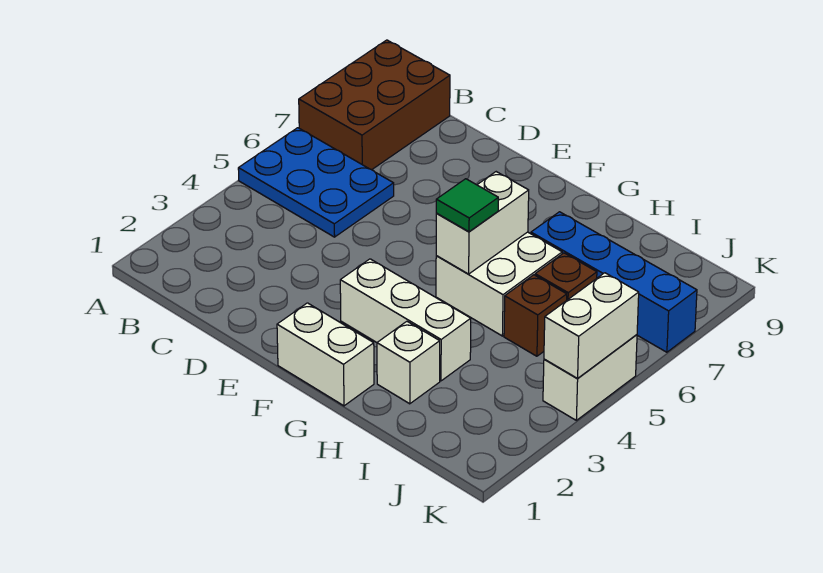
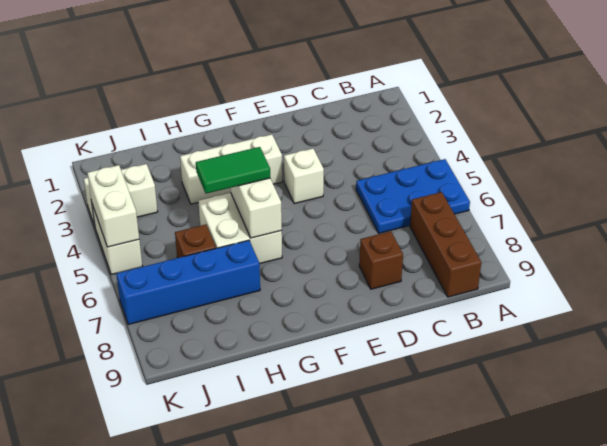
brown brick A7:B9 level 1 -> brown brick B7:B9 level 1
white brick F1:G1 level 1 -> white brick J3:K3 level 1
green tile G5 level 3 -> green tile G5:H5 level 3
white brick H2 level 1 -> white brick E4 level 1
brown brick I5 level 1 -> brown brick D8 level 1

